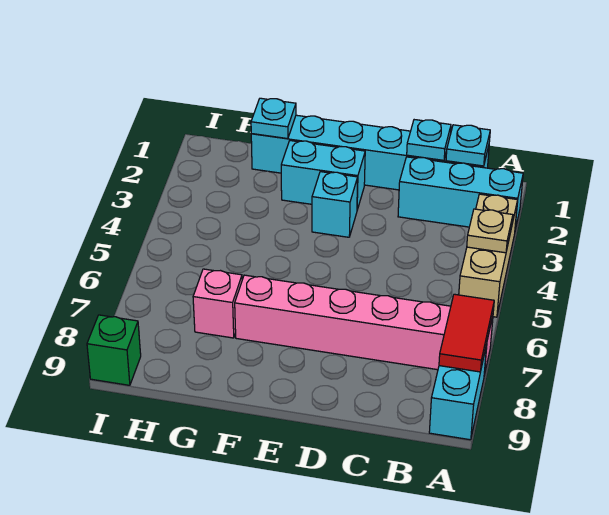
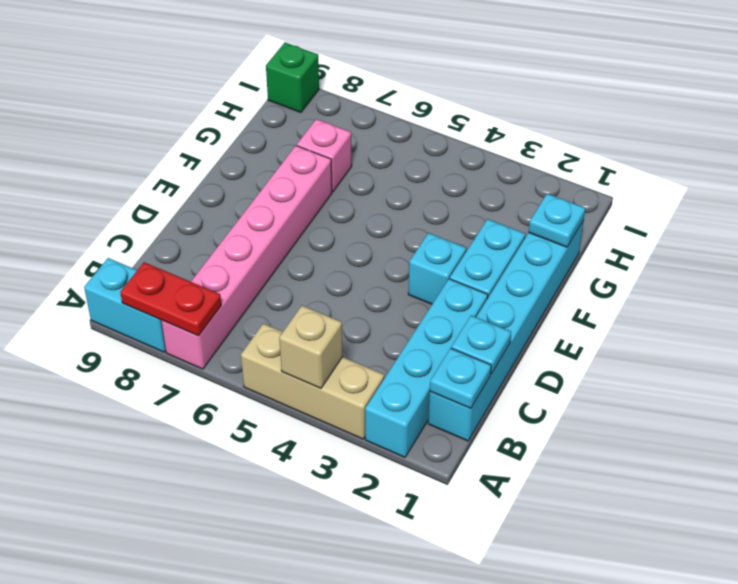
cyan brick A2:C2 level 1 -> cyan brick A2:D2 level 1
tan plate A4 level 2 -> tan brick A4 level 2
red tile A7:A8 level 2 -> red plate A7:A8 level 2

